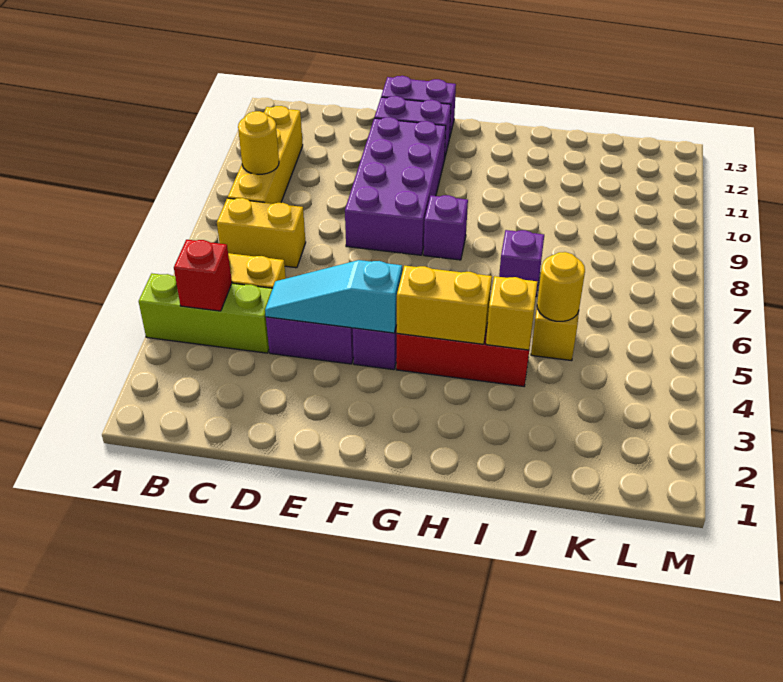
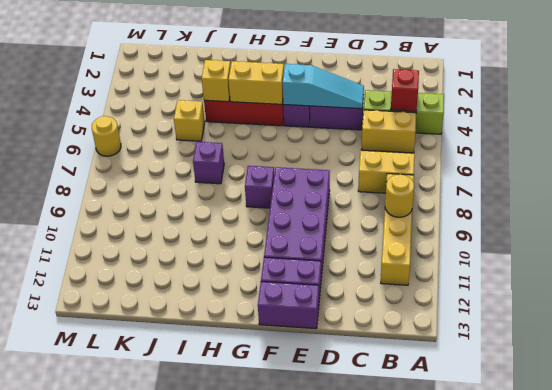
yellow round brick J5 level 2 -> yellow round brick M6 level 1

